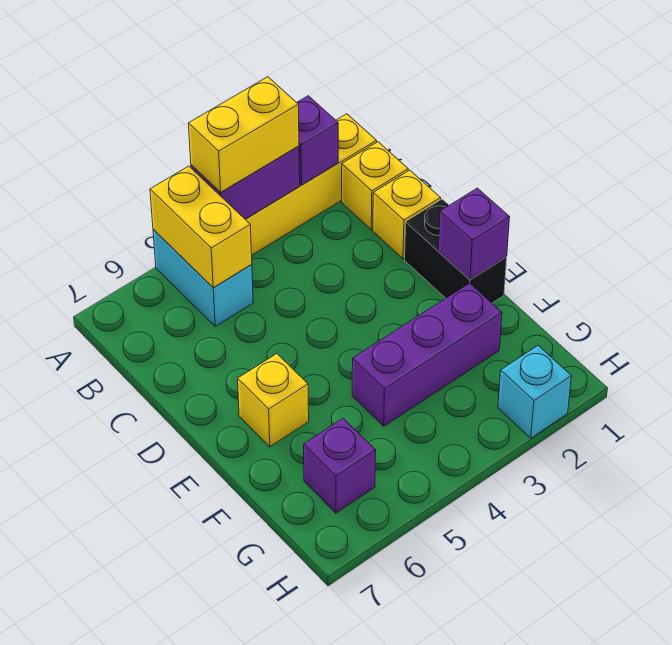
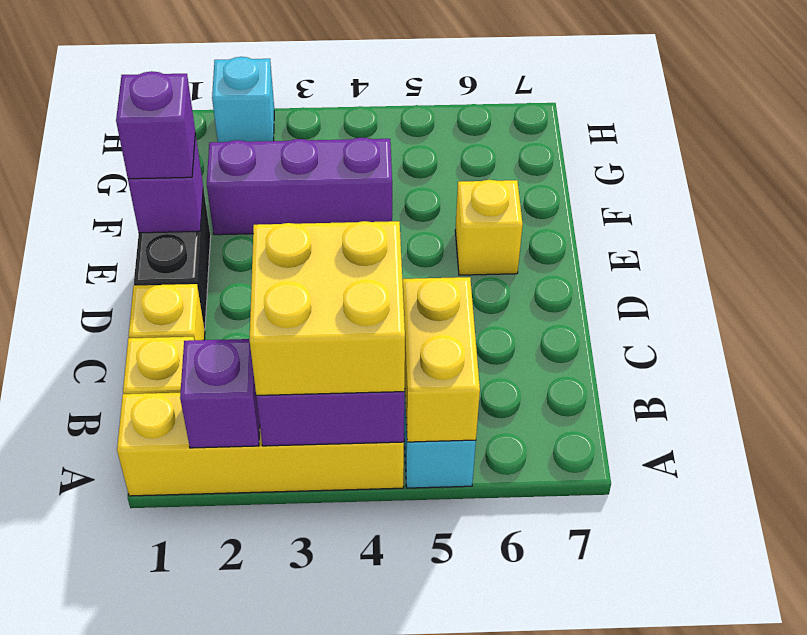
yellow brick A3:A4 level 3 -> yellow brick A3:B4 level 3
purple brick G6 level 1 -> purple brick E1 level 3

